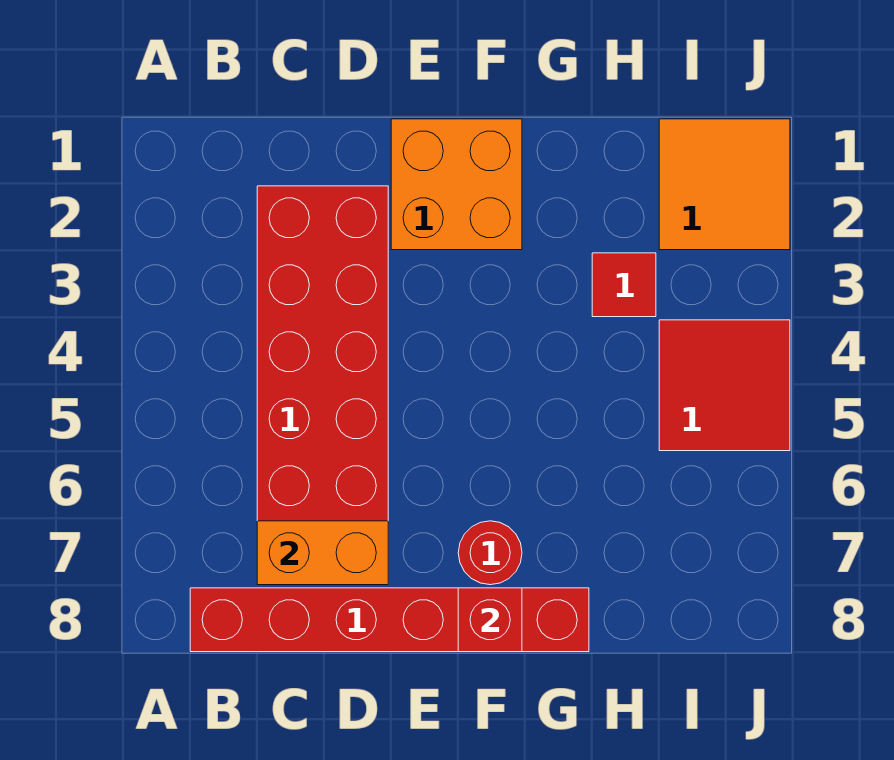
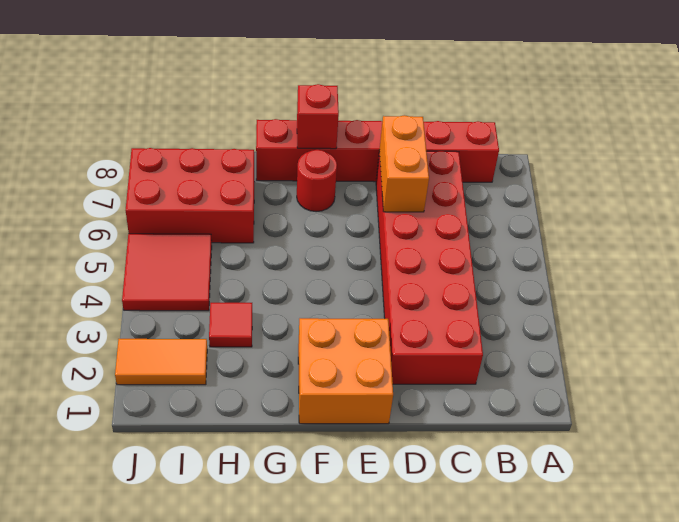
orange brick C7:D7 level 2 -> orange brick D6:D7 level 2
none -> red brick H6:J7 level 1
orange tile I1:J2 level 1 -> orange tile I2:J2 level 1

